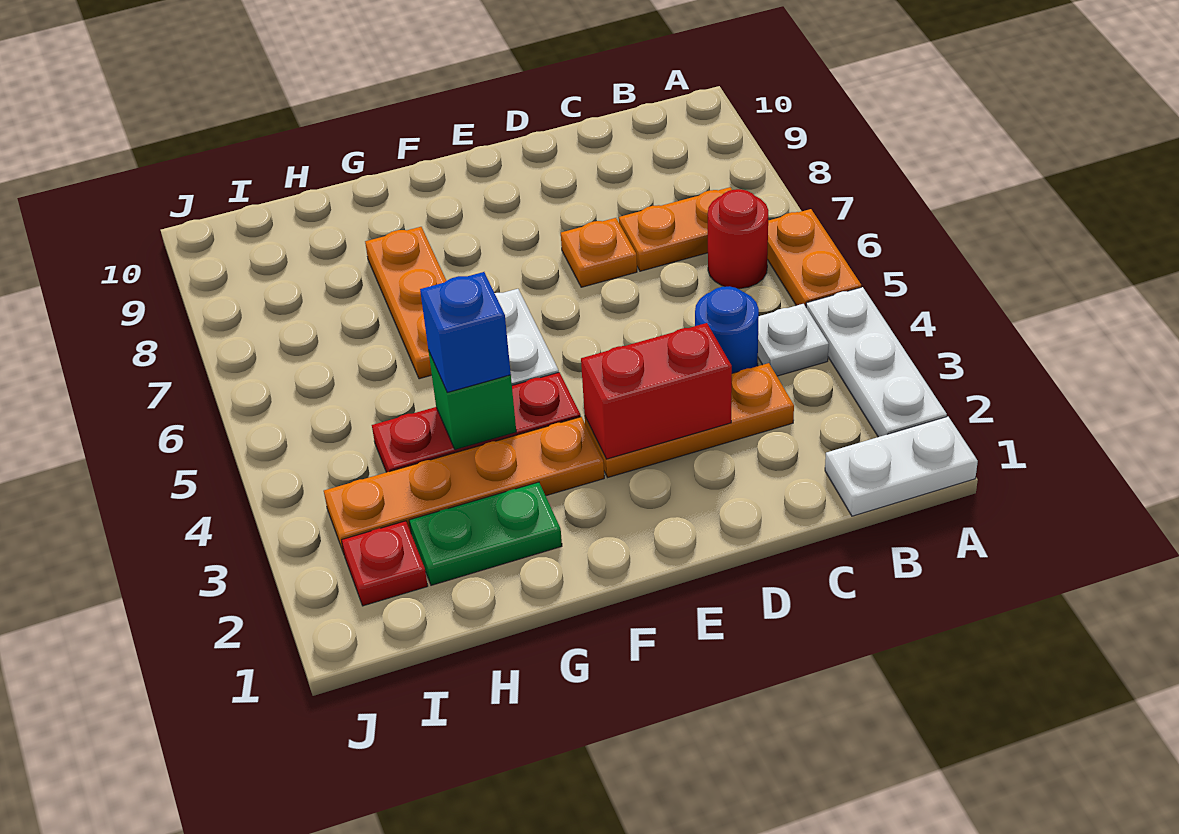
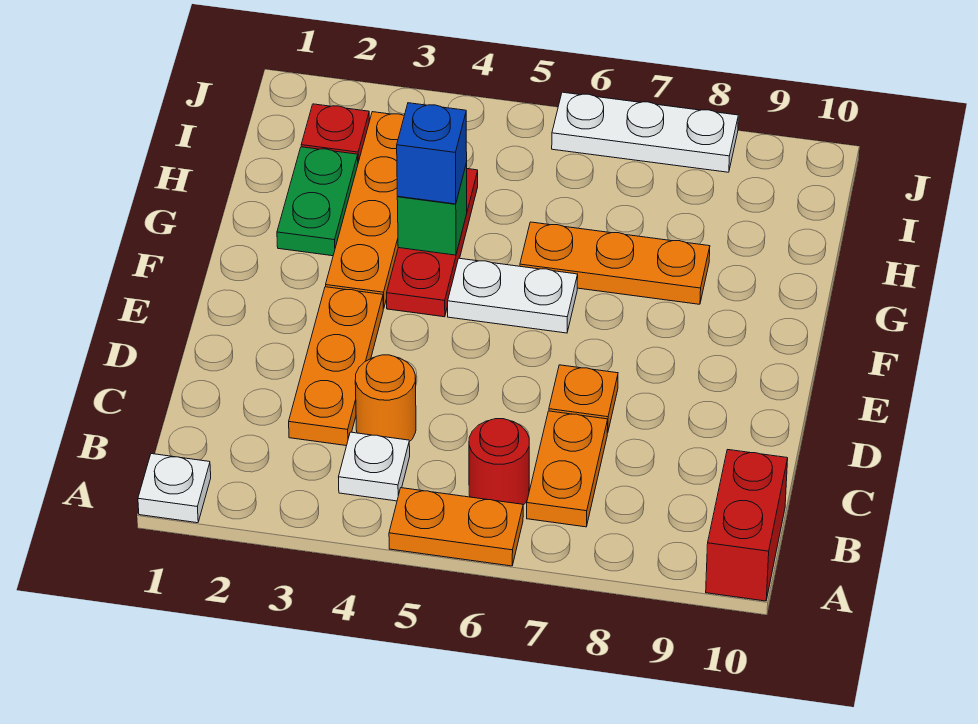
white plate A1:B1 level 1 -> white plate A1 level 1
white plate A2:A4 level 1 -> white plate J6:J8 level 1
blue round brick C4 level 1 -> orange round brick C4 level 1
red brick D3:E3 level 2 -> red brick A10:B10 level 1

